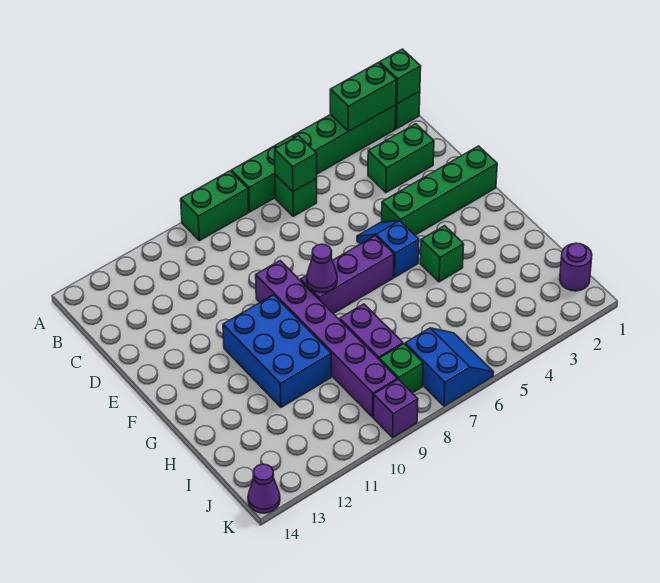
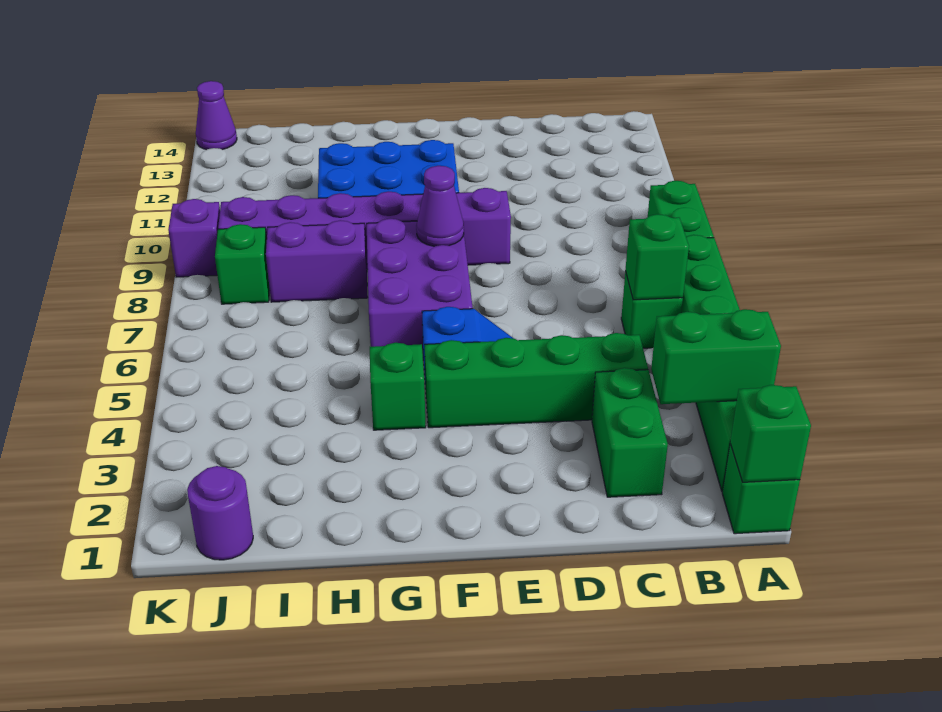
green brick A2:A3 level 2 -> green brick A3:B3 level 2
green brick E1:E4 level 1 -> green brick C4:F4 level 1
purple brick F6:F8 level 1 -> purple brick F6:G8 level 1
blue slope J6:K7 level 1 top 7 -> none

